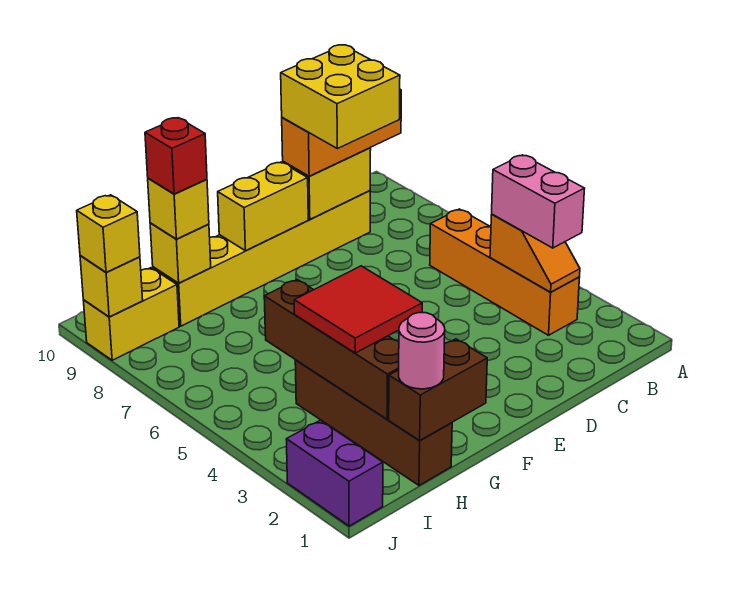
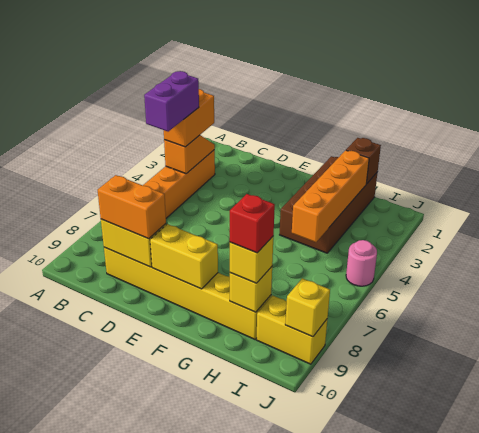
pink brick B3:B4 level 3 -> orange brick B3:B4 level 3
orange brick B9:D9 level 3 -> orange brick C9:D9 level 3
yellow brick C8:D9 level 4 -> none
brown brick G1:H1 level 2 -> brown brick H1 level 2
red tile G3:H4 level 3 -> none
brown brick H1:H4 level 1 -> brown brick G1:H4 level 1
pink round brick H1 level 3 -> pink round brick J5 level 1
brown brick H2:H5 level 2 -> orange brick H2:H5 level 2
purple brick J1:J2 level 1 -> purple brick B4:B5 level 4
yellow brick J9 level 3 -> none

